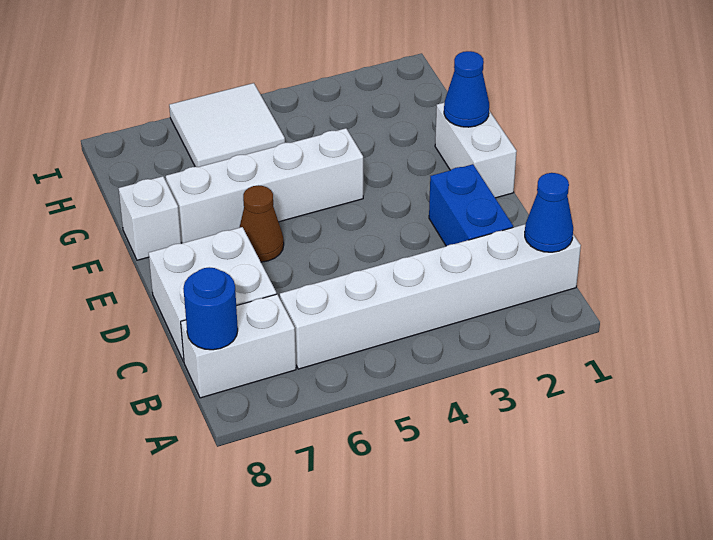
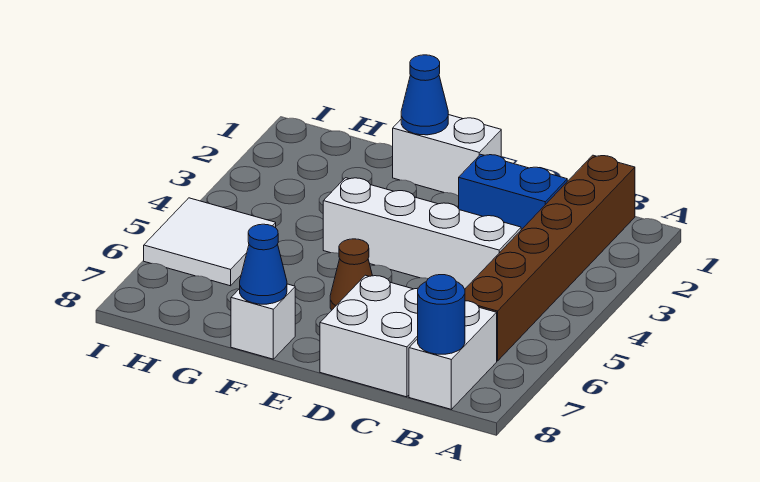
white brick B1:B6 level 1 -> brown brick B1:B6 level 1
blue cone B1 level 2 -> blue cone F8 level 2
white brick F4:F7 level 1 -> white brick C4:F4 level 1

